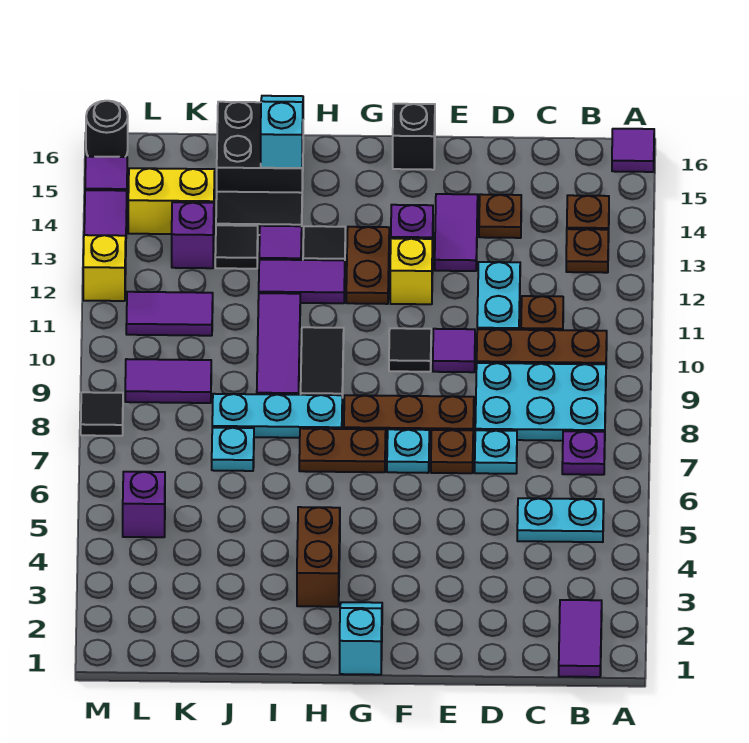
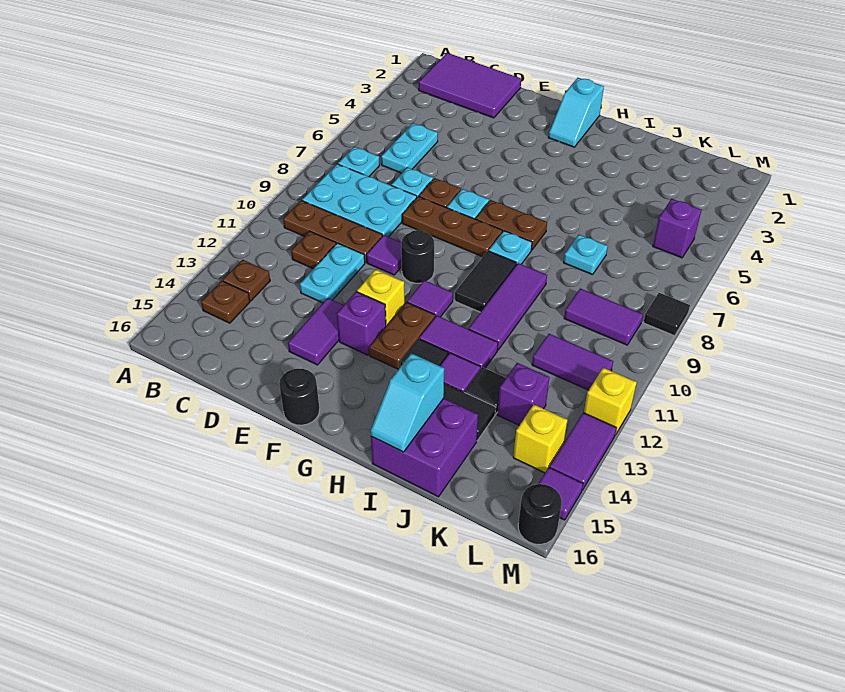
purple tile A16 level 1 -> purple tile G11 level 1
purple tile B1:B2 level 1 -> purple tile B1:D2 level 1
cyan plate B5:C5 level 1 -> cyan plate C5:C6 level 1
purple plate B7 level 1 -> cyan plate B7 level 1
brown plate D14 level 1 -> none
black tile F10 level 1 -> black round brick F10 level 1
black brick F16 level 1 -> black round brick F16 level 1
brown brick H3:H4 level 1 -> none
cyan plate H8:J8 level 1 -> cyan plate H8 level 1
black brick I15:J16 level 1 -> purple brick I15:J16 level 1
yellow brick K14:L14 level 1 -> yellow brick L14 level 1

